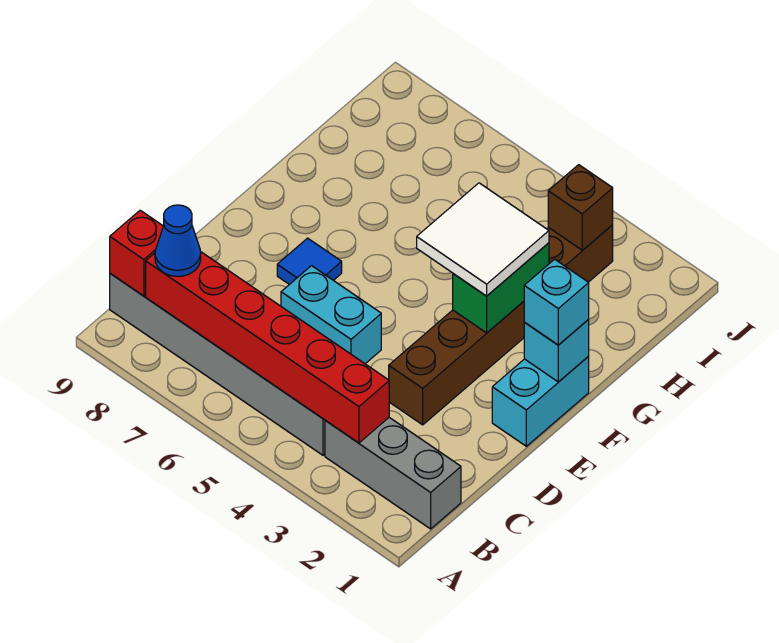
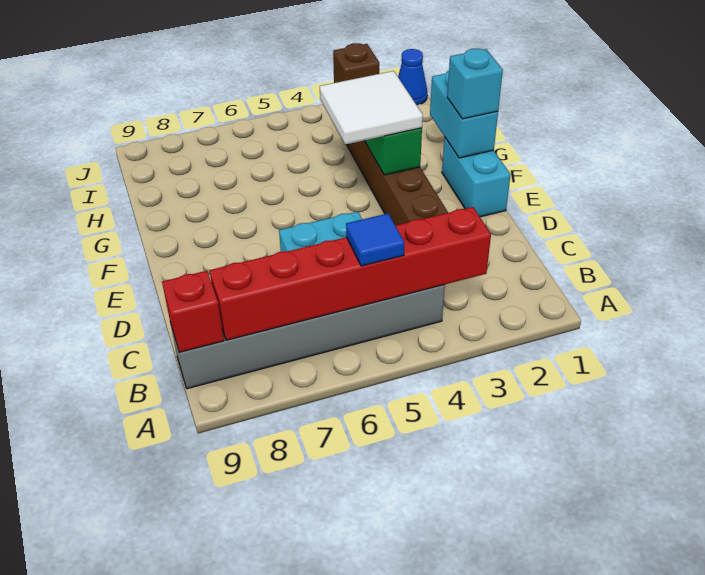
grey brick B1:B3 level 1 -> none
blue cone B8 level 3 -> blue cone J1 level 1
blue tile E7 level 1 -> blue tile B5 level 3
cyan brick F1 level 2 -> cyan brick F1:G1 level 2

